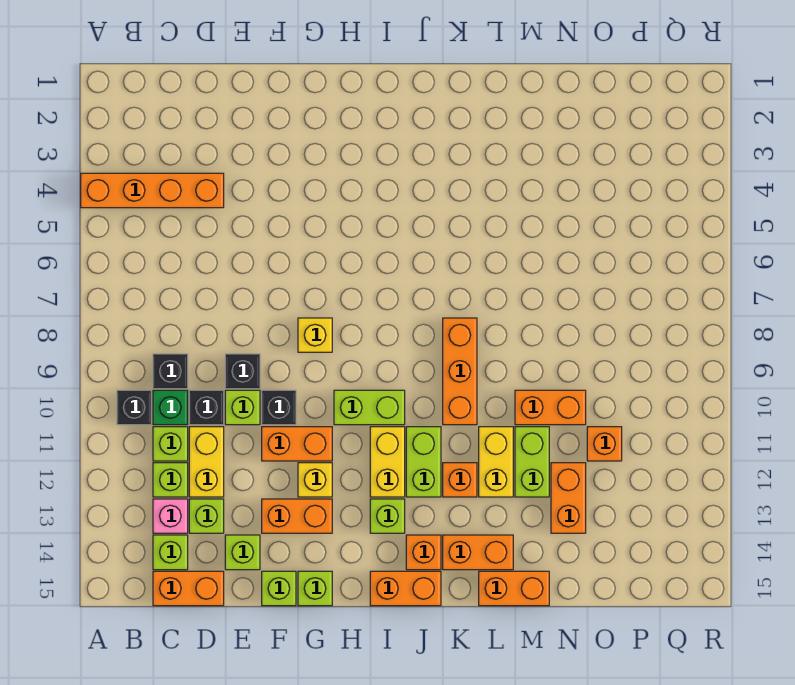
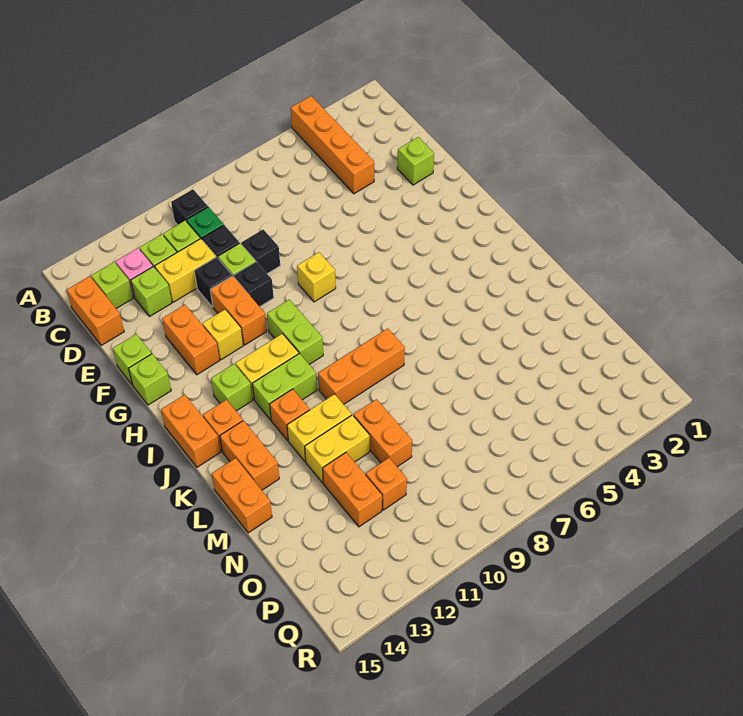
black brick C9 level 1 -> black brick E11 level 1
lime brick E14 level 1 -> lime brick E2 level 1
lime brick M11:M12 level 1 -> yellow brick M11:M12 level 1
orange brick N12:N13 level 1 -> orange brick N12:O12 level 1

